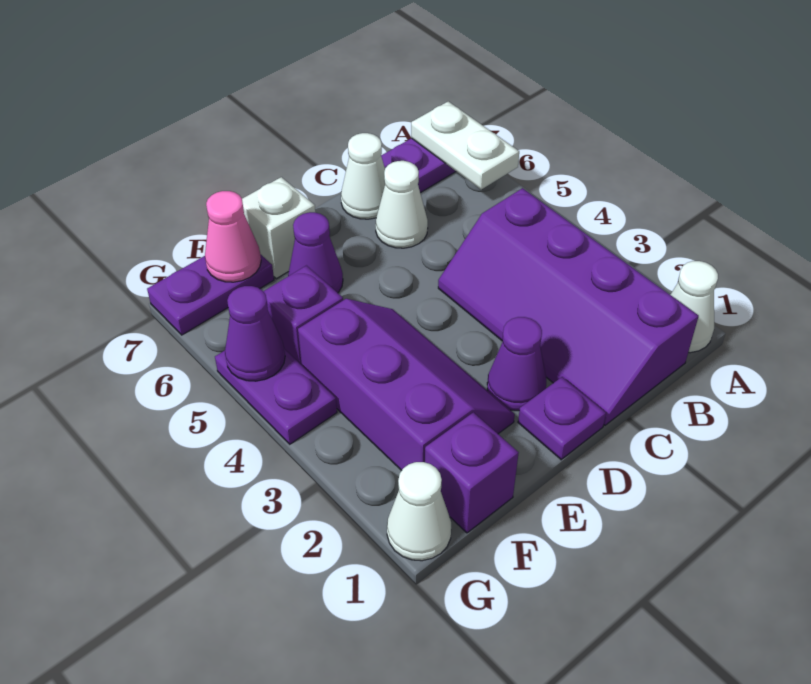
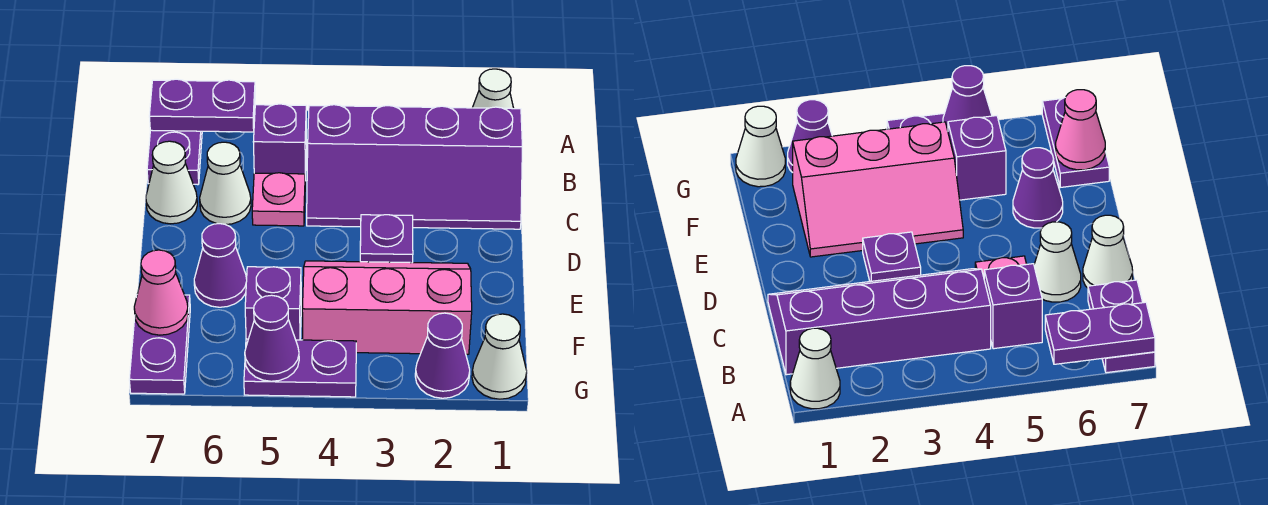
white plate A6:A7 level 2 -> purple plate A6:A7 level 2
none -> pink plate C5 level 1
purple plate D1 level 1 -> purple plate D3 level 1
purple cone D2 level 1 -> purple cone G2 level 1
purple slope E2:F4 level 1 top F -> pink slope E2:F4 level 1 top F
white brick E7 level 1 -> none
purple brick F1 level 1 -> purple brick B5 level 1

